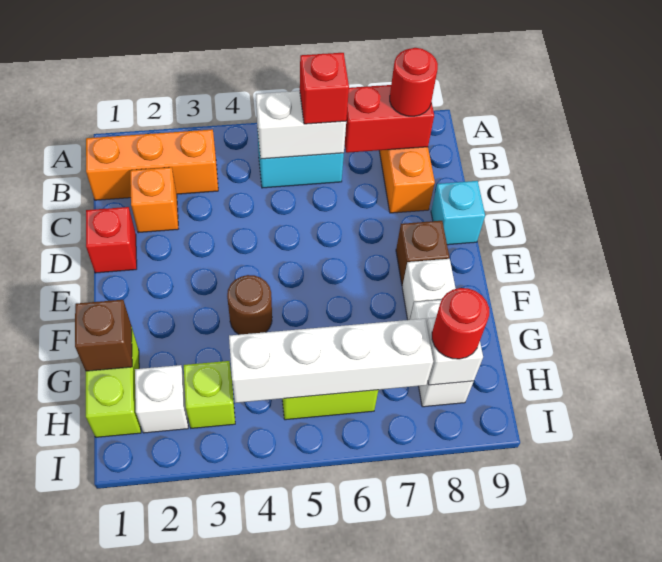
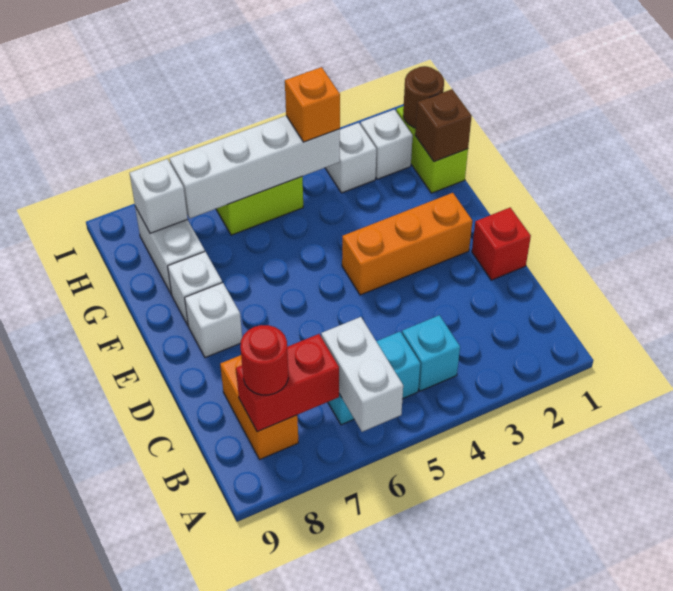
orange brick B1:B3 level 1 -> orange brick E2:E4 level 1
white brick B5:B6 level 2 -> white brick A6:B6 level 2
red brick B6 level 3 -> none
orange brick C2 level 1 -> orange brick H4 level 3
cyan brick D9 level 1 -> cyan brick B4 level 1
brown brick E8 level 1 -> white brick E8 level 1
brown round brick F4 level 1 -> brown round brick H1 level 2
lime brick H3 level 1 -> white brick H3 level 1
red round brick H8 level 3 -> none

